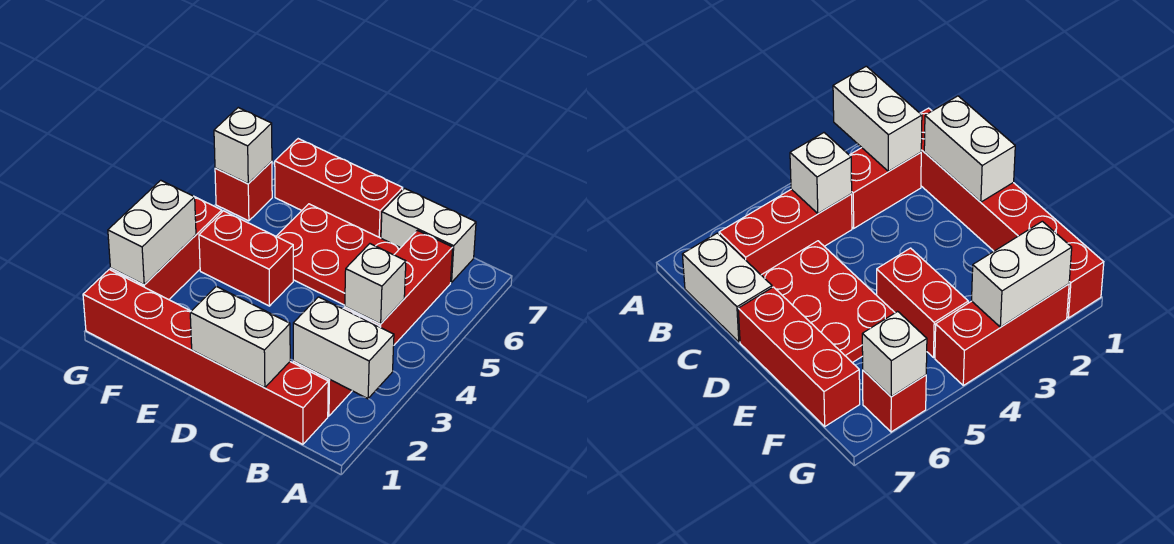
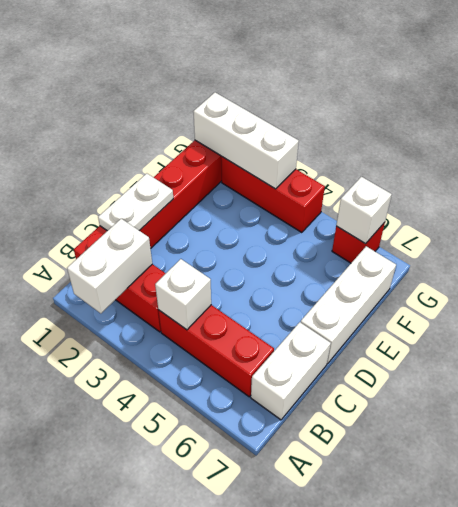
white brick C1:D1 level 2 -> white plate C1:D1 level 2
red plate C5:E6 level 1 -> none
red brick D7:F7 level 1 -> white brick D7:F7 level 1
red brick E4:F4 level 1 -> none
white brick G2:G3 level 2 -> white brick G1:G3 level 2

